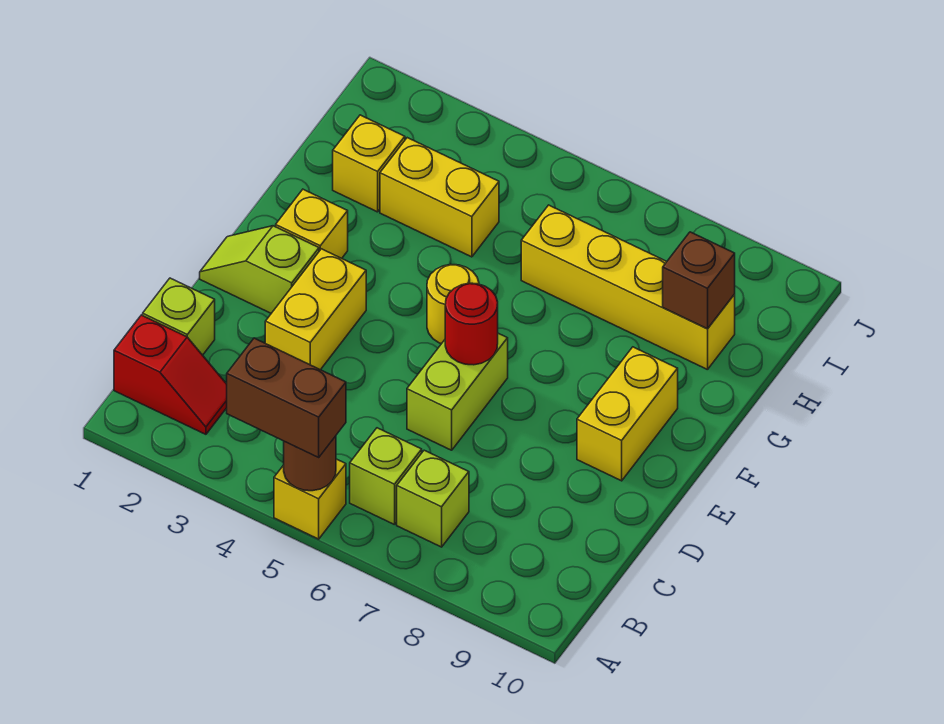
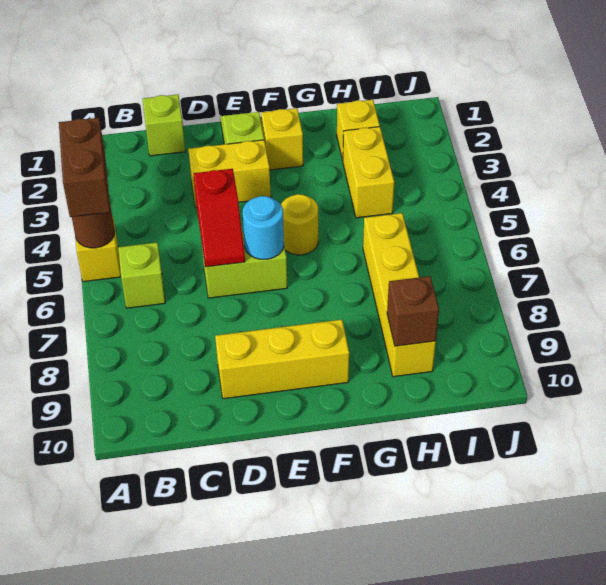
red slope B1:B2 level 1 top 1 -> red slope D5:D6 level 2 top 5
lime brick B7 level 1 -> none
red round brick E6 level 2 -> cyan round brick E6 level 2
yellow brick E9:F9 level 1 -> yellow brick D9:F9 level 1

